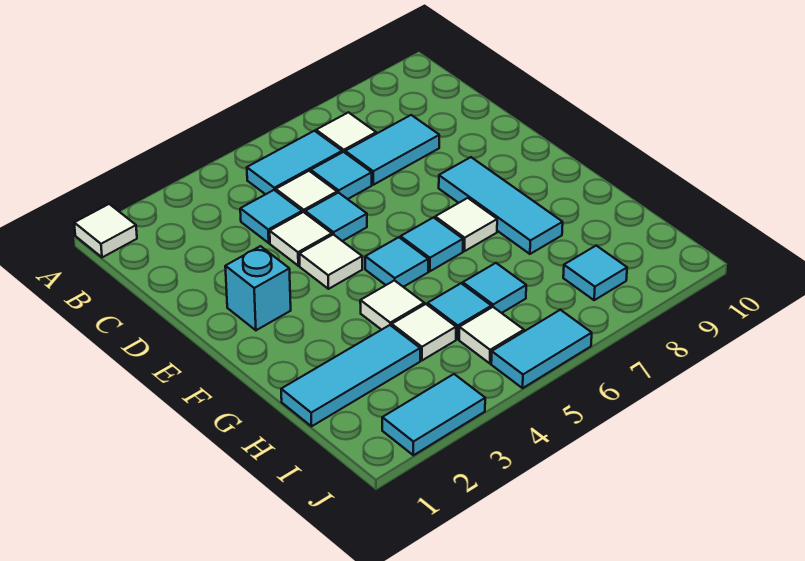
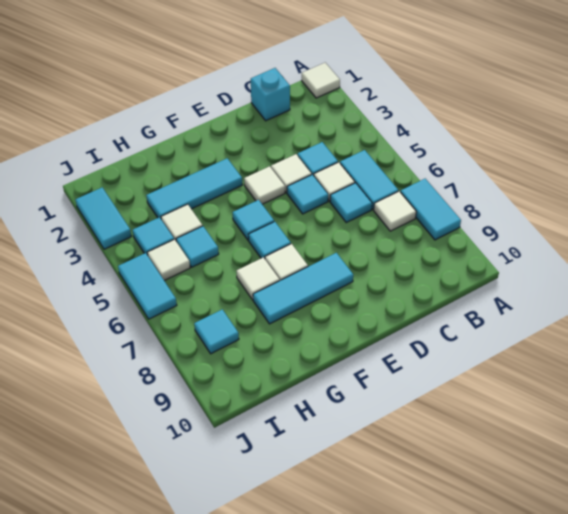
cyan tile C7:C8 level 1 -> cyan tile A7:A8 level 1
cyan brick E2 level 1 -> cyan brick C1 level 1
white tile G4 level 1 -> white tile G7 level 1
cyan tile H1:H3 level 1 -> cyan tile F3:H3 level 1
cyan tile H6 level 1 -> cyan tile I4 level 1

